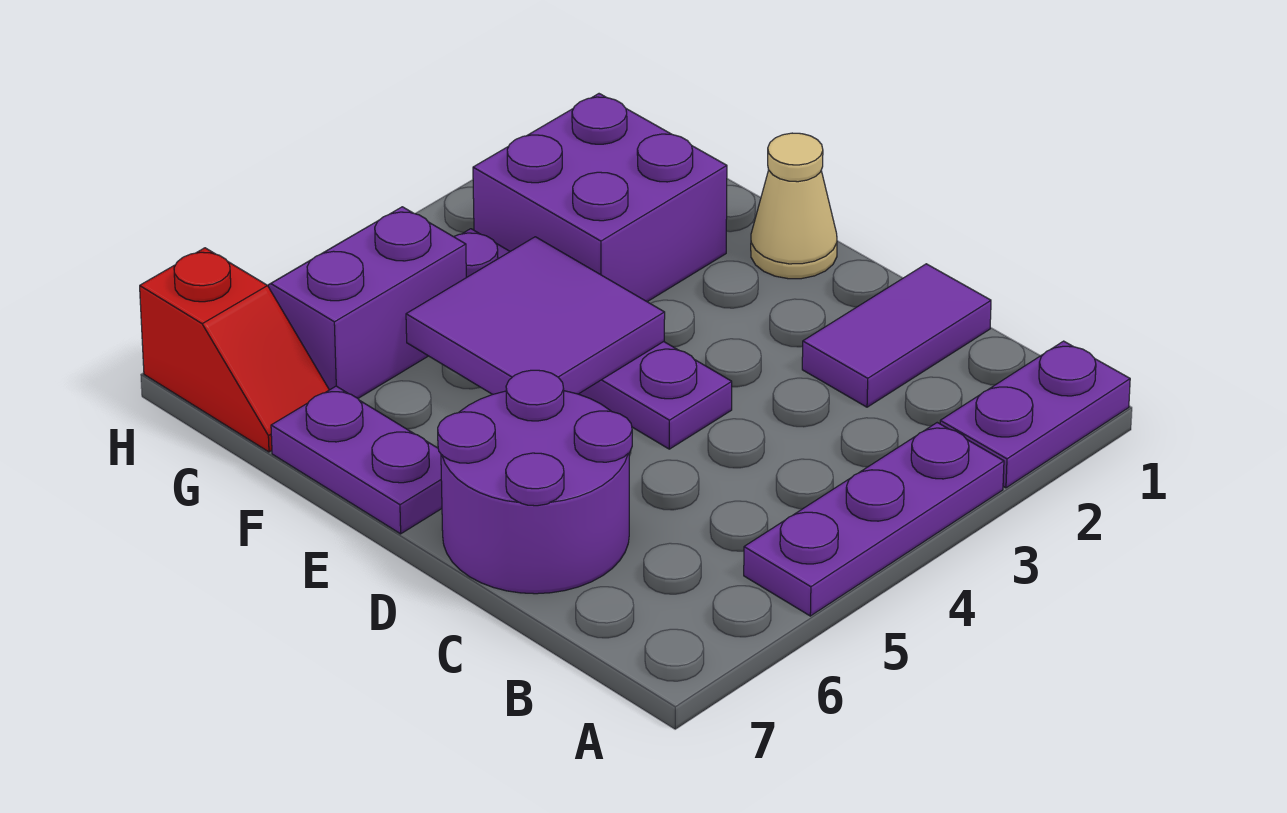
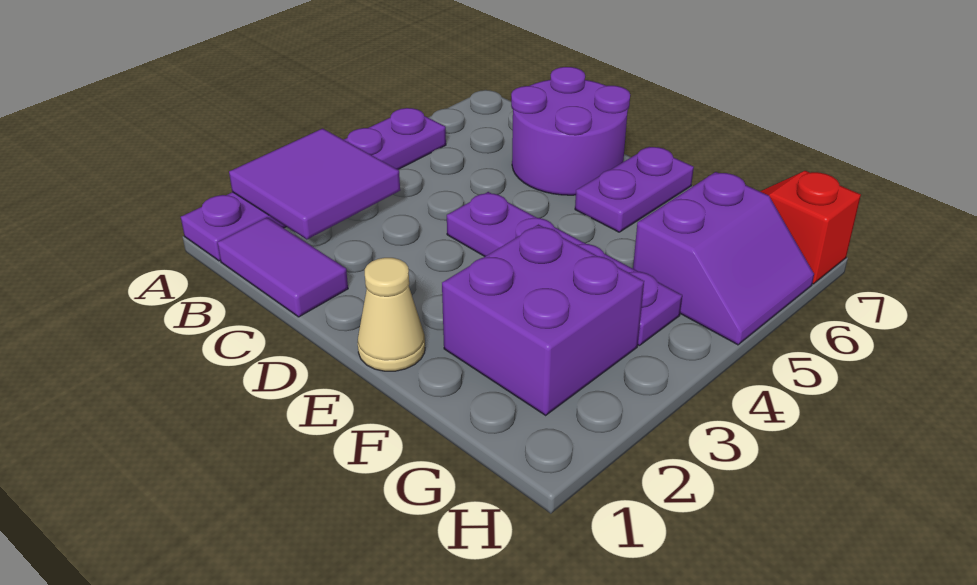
purple tile C1:C2 level 1 -> purple tile B1:C1 level 1
purple tile E4:F5 level 2 -> purple tile A2:B3 level 2
purple plate E7:F7 level 1 -> purple plate E6:E7 level 1

